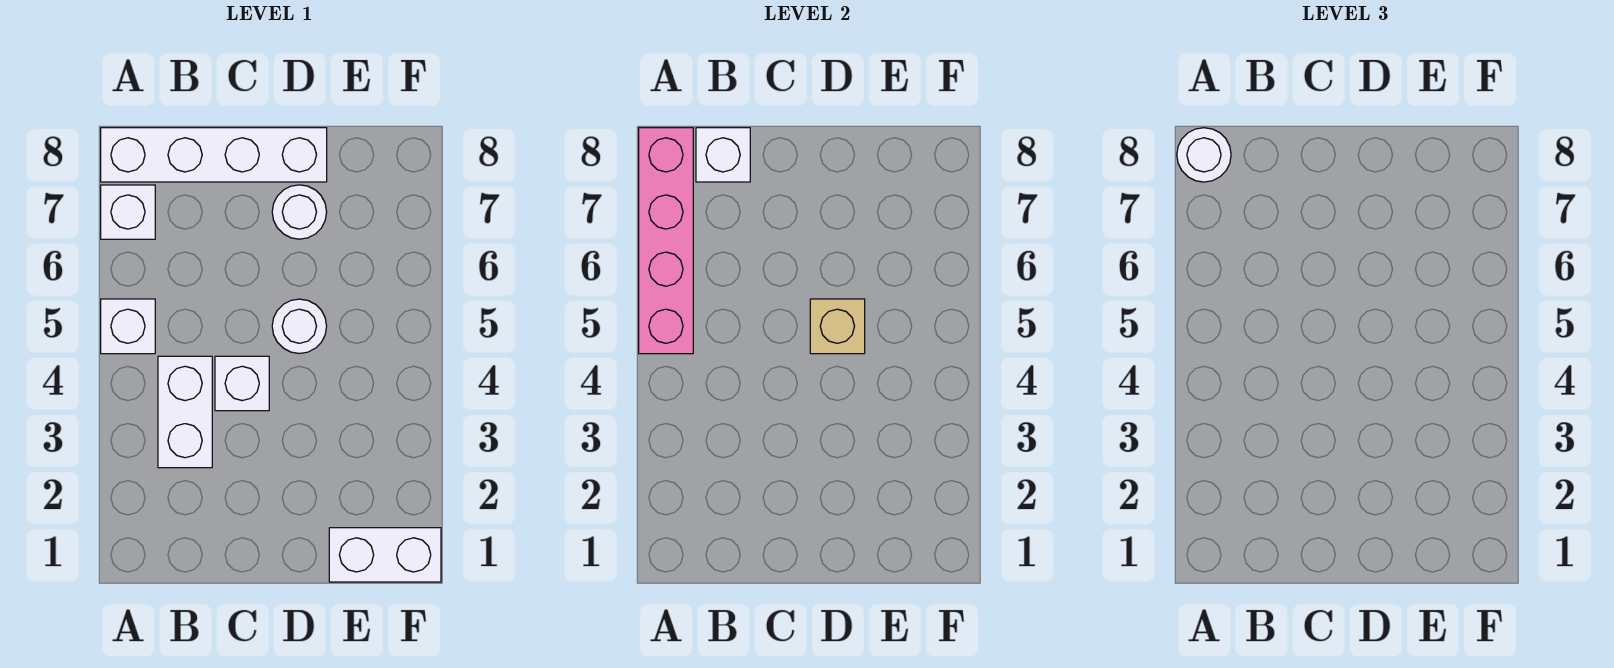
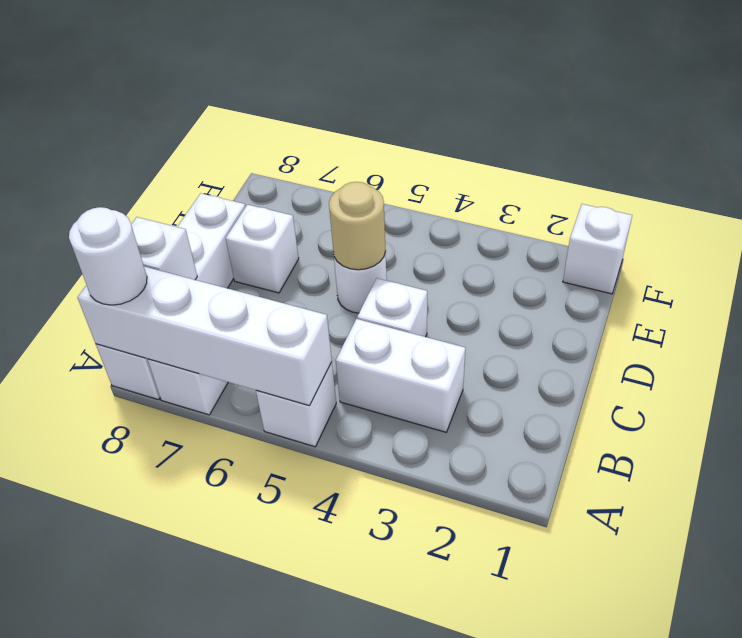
pink brick A5:A8 level 2 -> white brick A5:A8 level 2
tan brick D5 level 2 -> tan round brick D5 level 2
white round brick D7 level 1 -> white brick D7 level 1
white brick E1:F1 level 1 -> white brick F1 level 1

